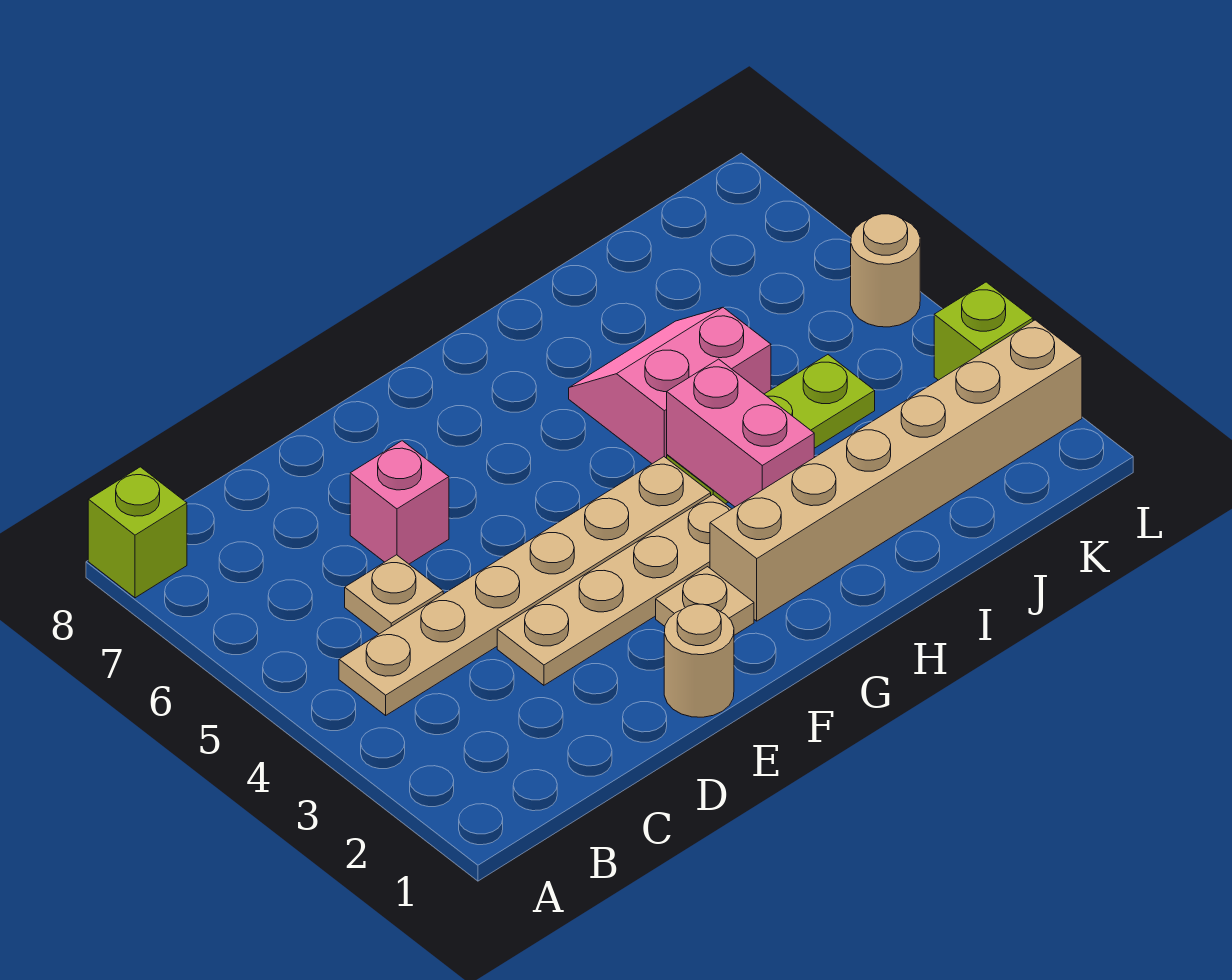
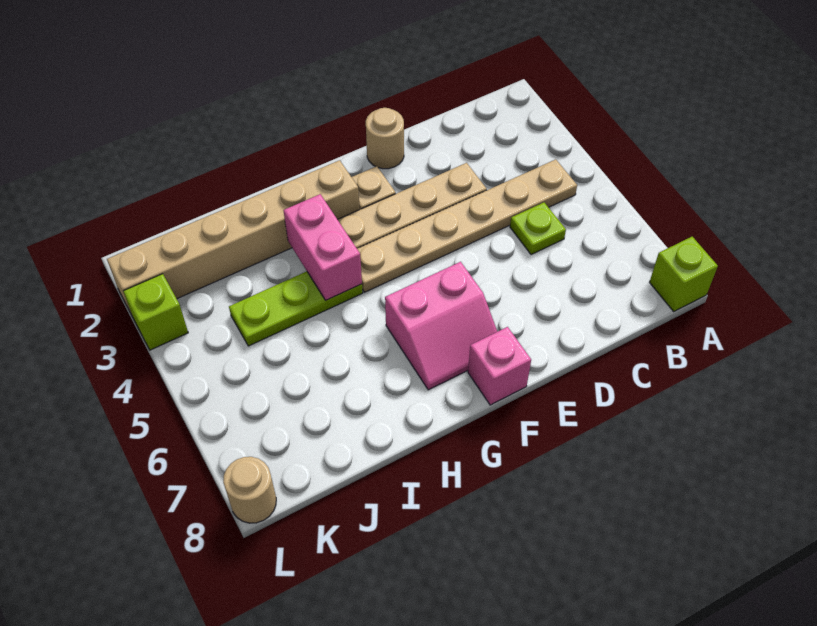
tan plate C5 level 1 -> lime plate C5 level 1
pink brick D6 level 1 -> pink brick F8 level 1
pink slope H5:I6 level 1 top 5 -> pink slope F6:G7 level 1 top 6
tan round brick L5 level 1 -> tan round brick L8 level 1

